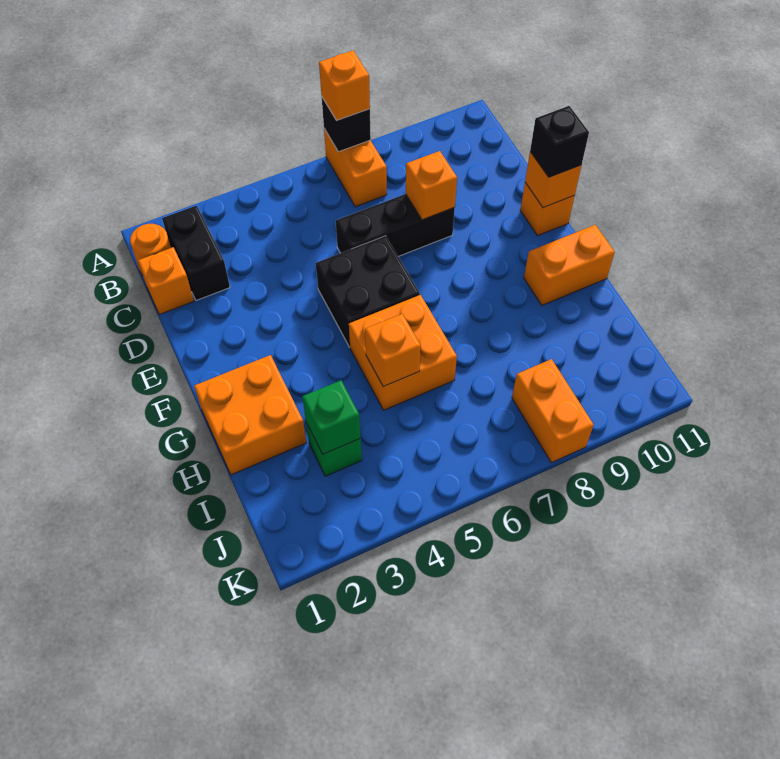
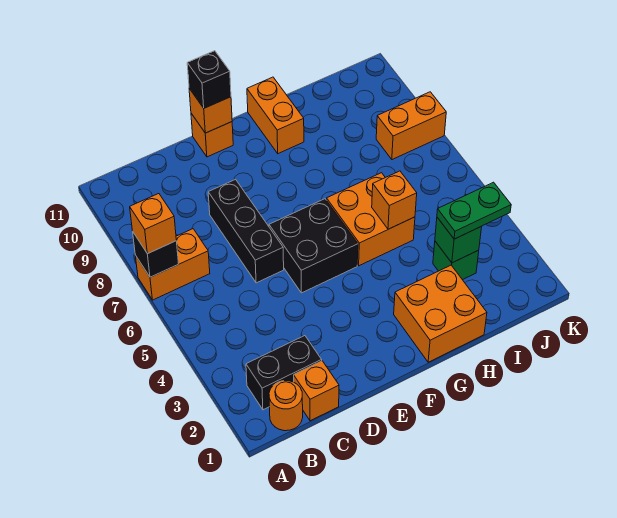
orange brick D8 level 2 -> none
none -> green plate I3:J3 level 3

